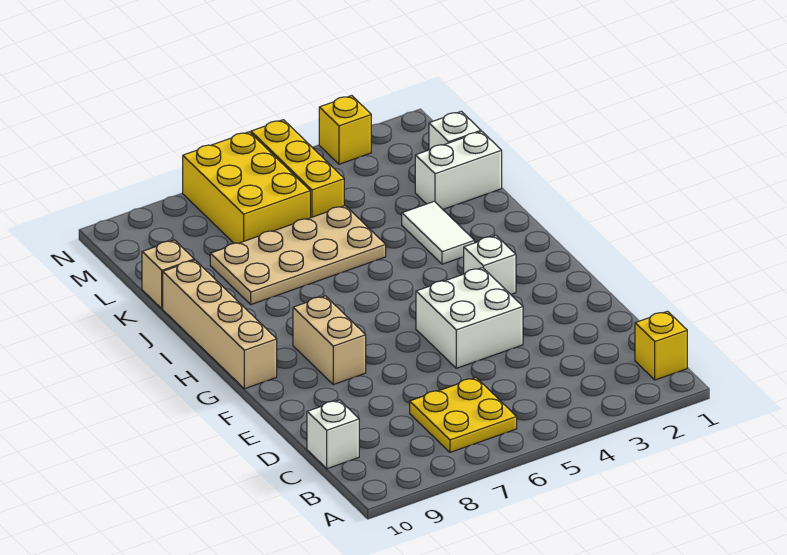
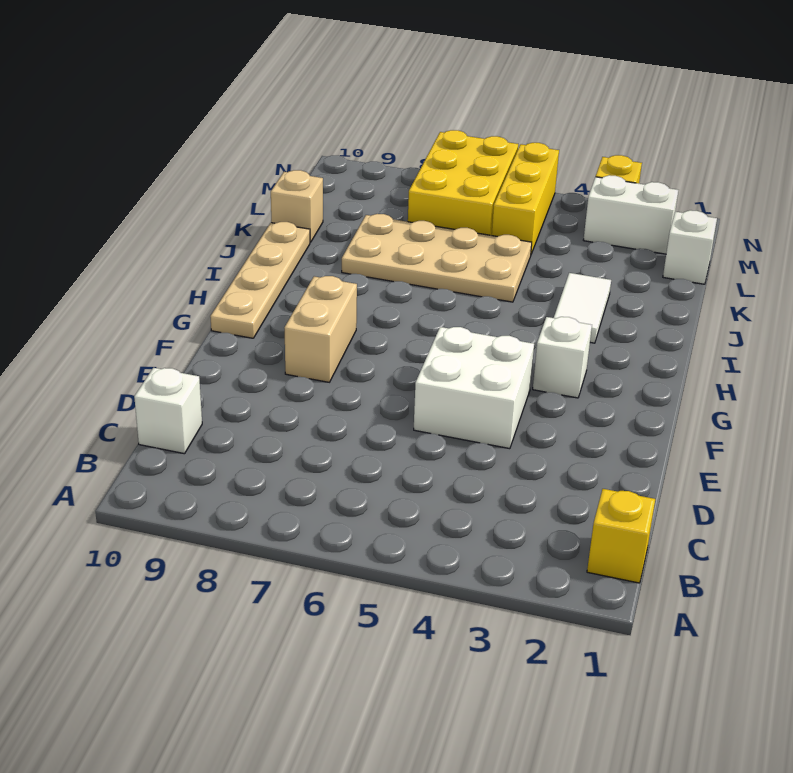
yellow plate B6:C7 level 1 -> none
tan brick G10:J10 level 1 -> tan plate G10:J10 level 1
white brick K1:K2 level 1 -> white brick M2:M3 level 1

